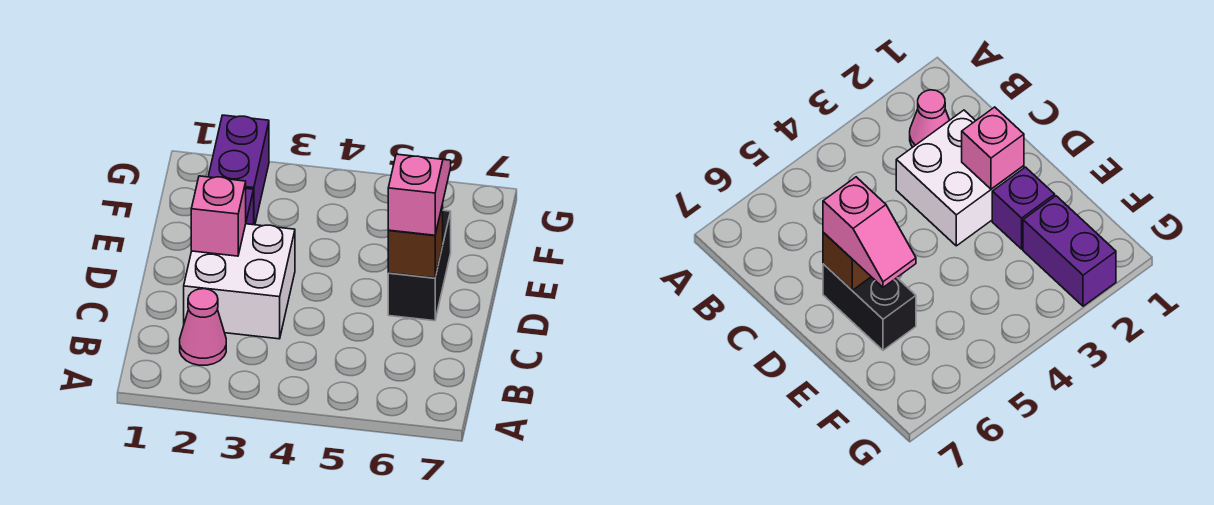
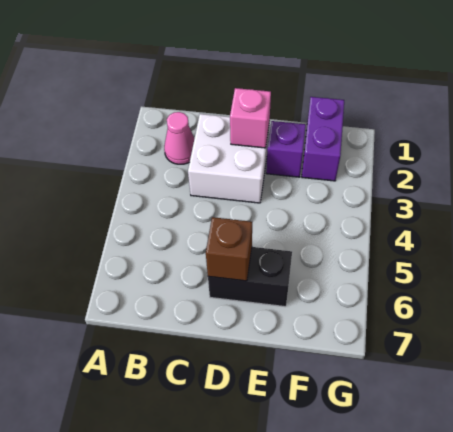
pink slope D6:E6 level 3 top D -> none
purple brick F2:G2 level 1 -> purple brick F1:F2 level 1

